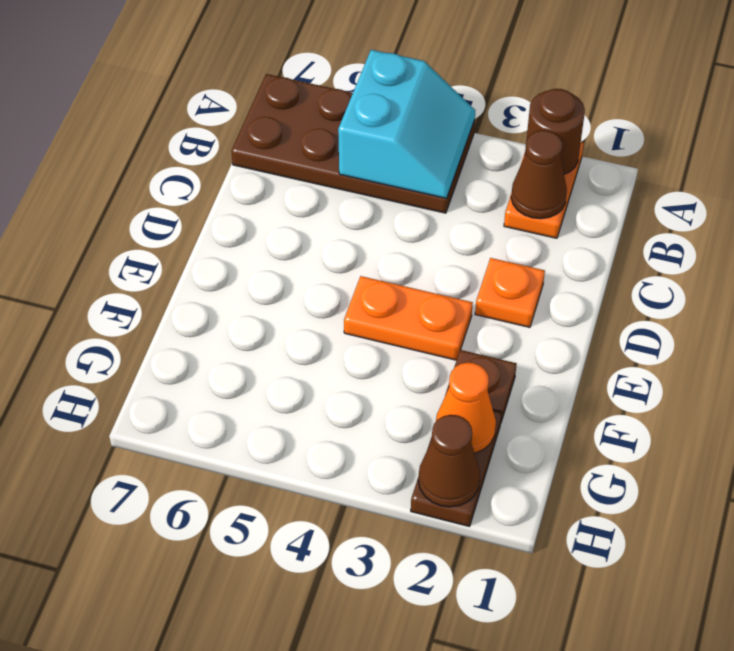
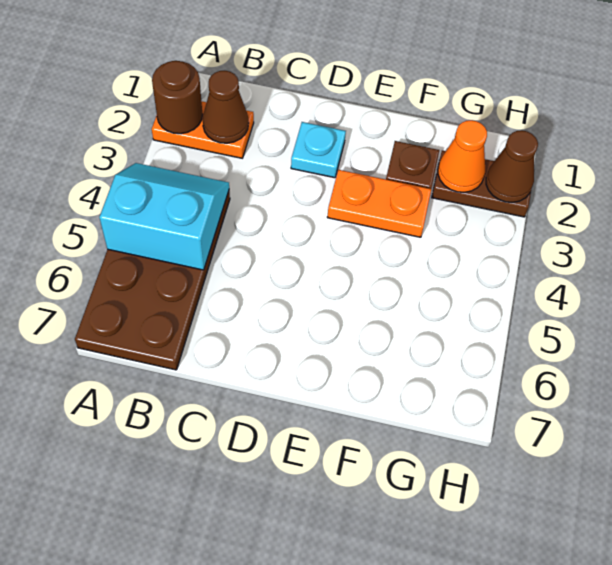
orange plate D2 level 1 -> cyan plate D2 level 1
orange plate E3:E4 level 1 -> orange plate E3:F3 level 1

